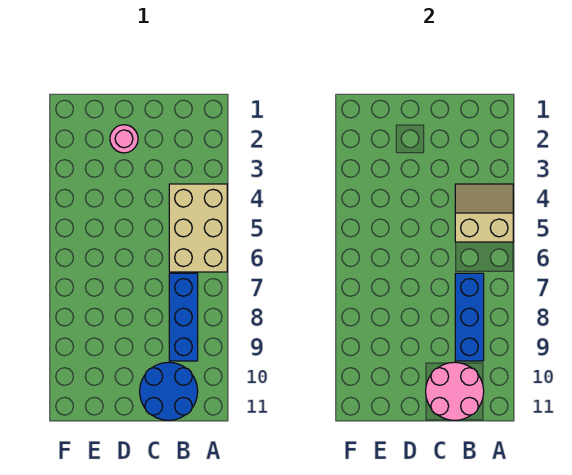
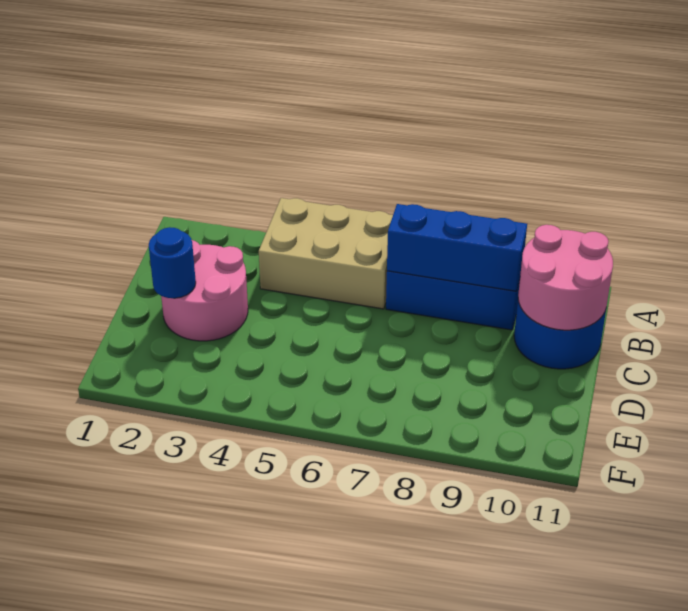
tan slope A4:B5 level 2 top 5 -> none
pink round brick D2 level 1 -> pink round brick C2:D3 level 1
none -> blue round brick D2 level 2

